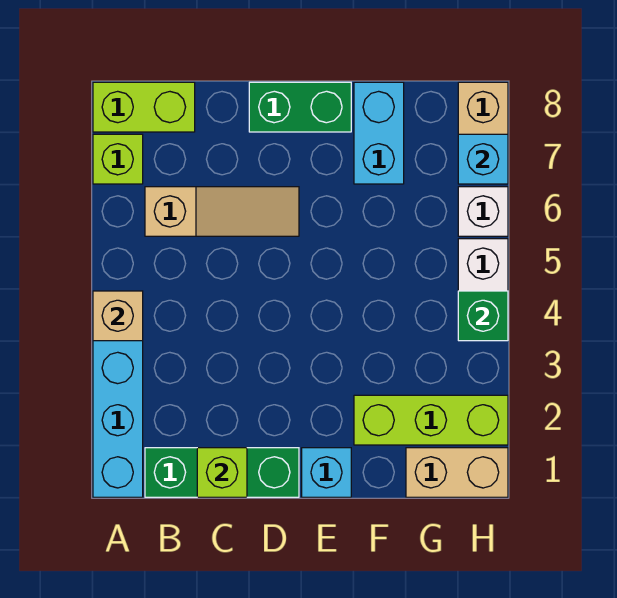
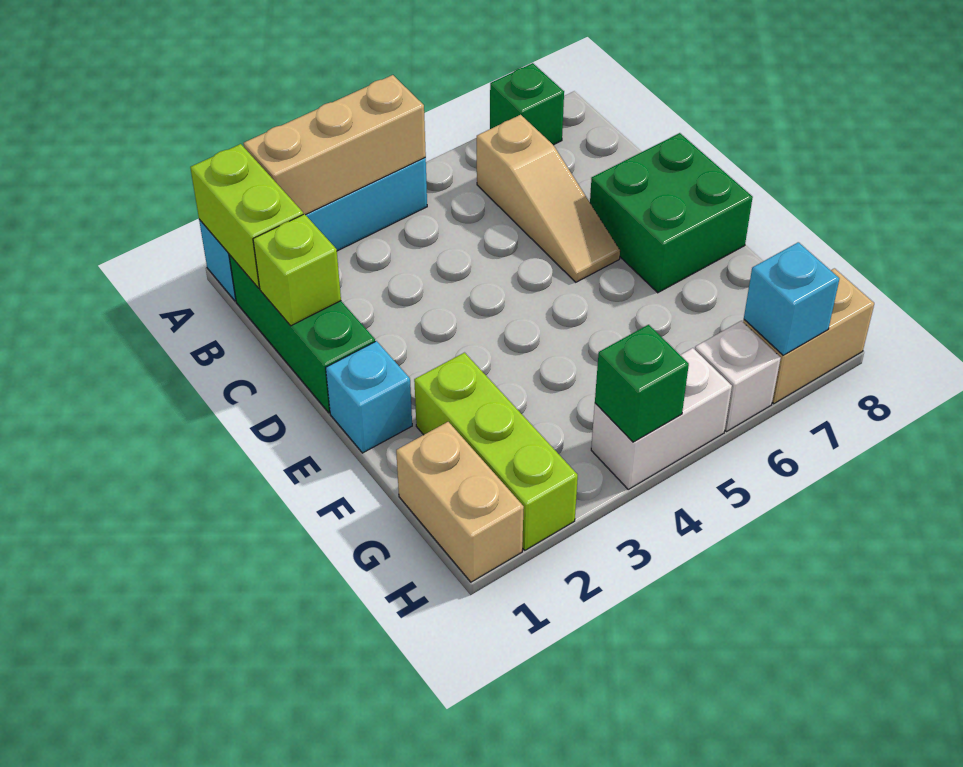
tan brick A4 level 2 -> tan brick A2:A4 level 2
lime brick A7 level 1 -> green brick A7 level 1
lime brick A8:B8 level 1 -> lime brick A1:B1 level 2
green brick D8:E8 level 1 -> green brick D7:E8 level 1
cyan brick F7:F8 level 1 -> none

